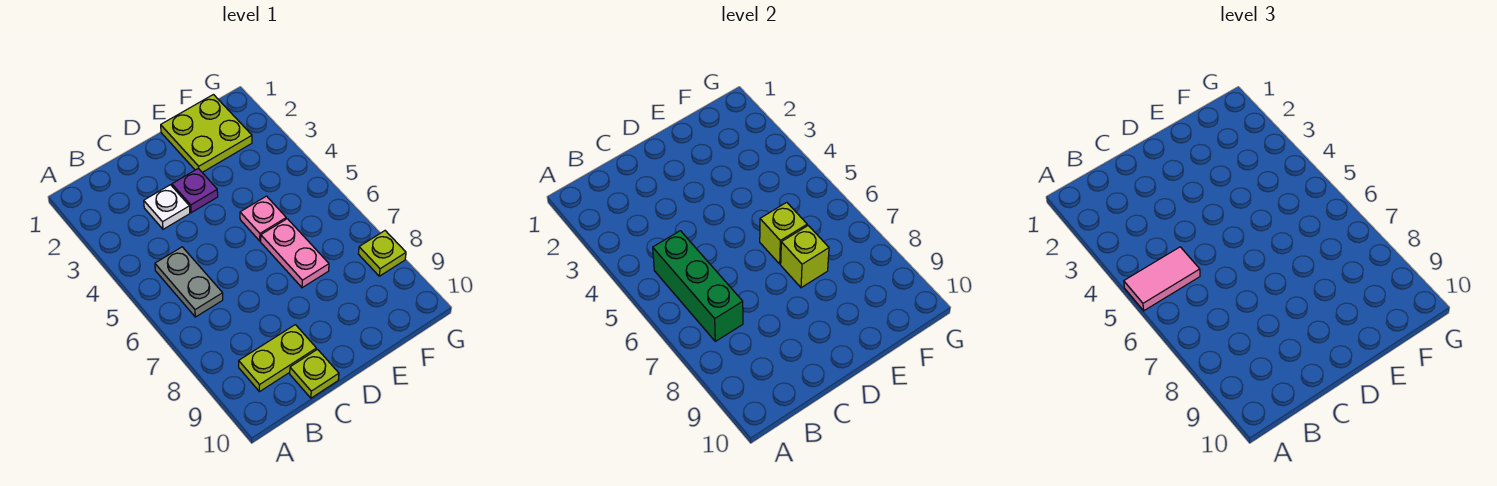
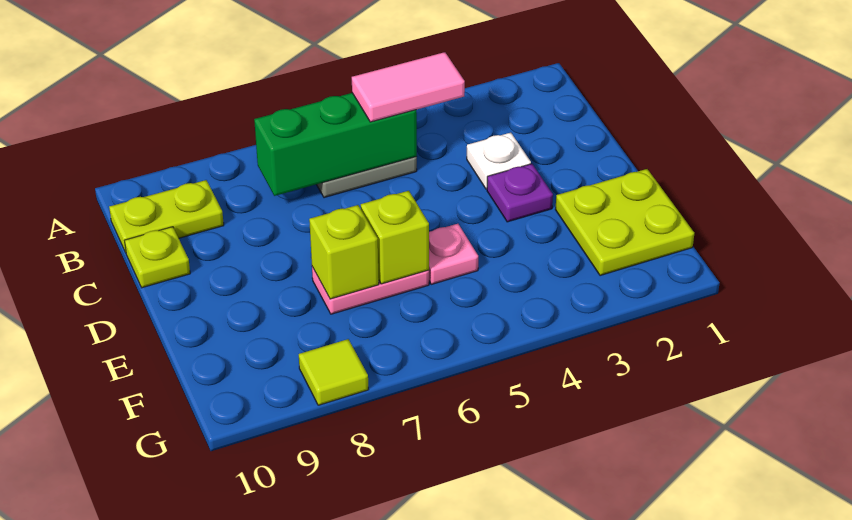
pink tile A5:B5 level 3 -> pink tile B4:B5 level 3
lime plate B9:C9 level 1 -> lime plate B9:B10 level 1
lime plate G8 level 1 -> lime tile G8 level 1

